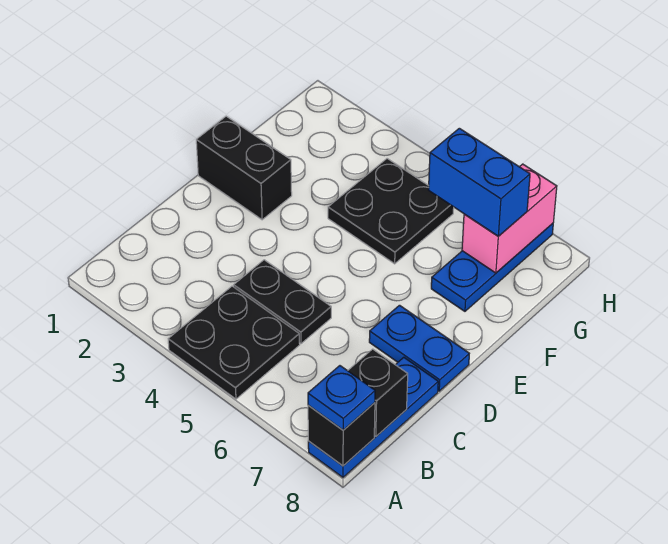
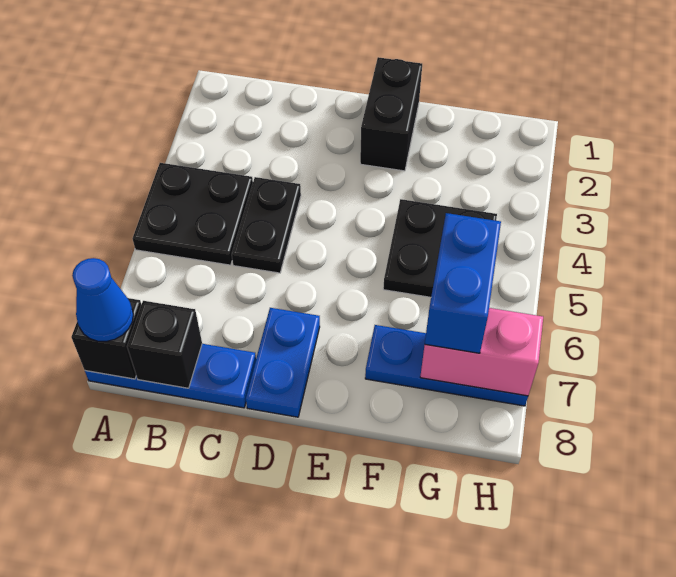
blue plate A8 level 3 -> blue cone A8 level 3

